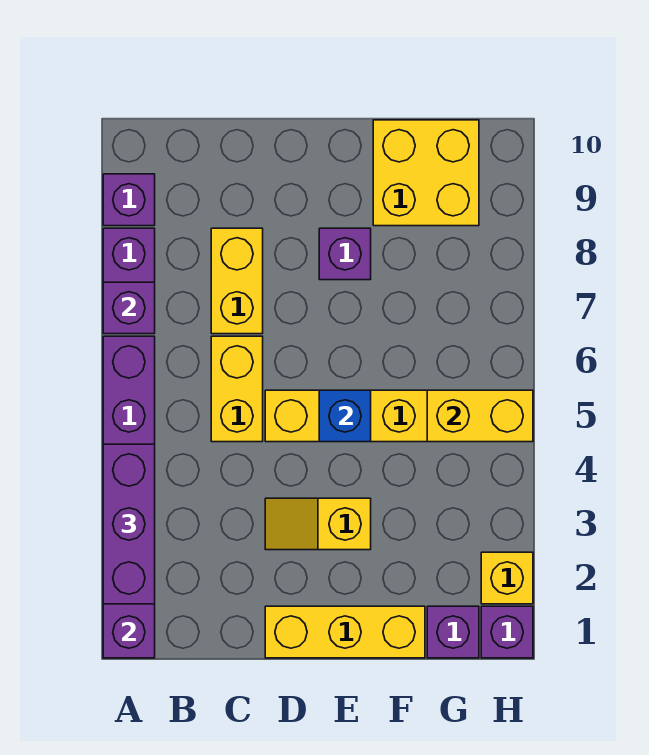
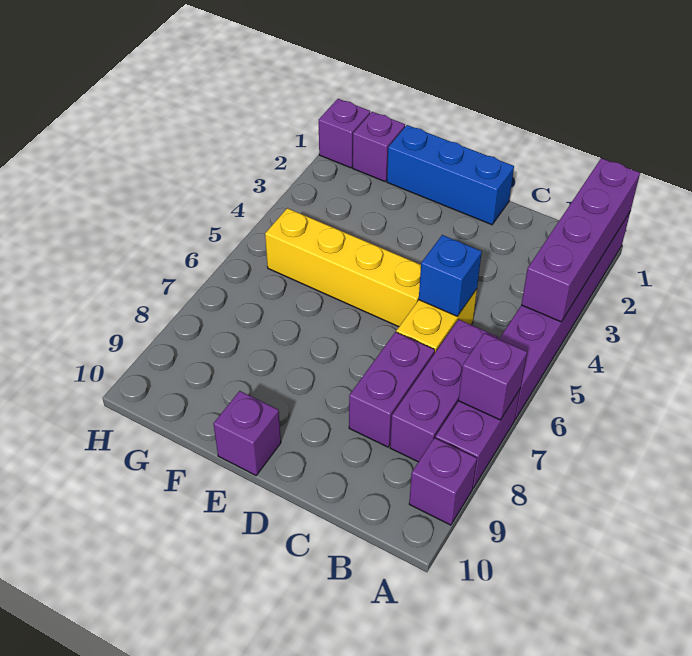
purple brick A2:A4 level 3 -> purple brick B6:B8 level 1
yellow brick C7:C8 level 1 -> purple brick C7:C8 level 1
yellow brick D1:F1 level 1 -> blue brick D1:F1 level 1
yellow slope D3:E3 level 1 top E -> none
blue brick E5 level 2 -> blue brick C5 level 2
purple brick E8 level 1 -> purple brick E10 level 1
yellow brick F9:G10 level 1 -> none
yellow brick G5:H5 level 2 -> none
yellow brick H2 level 1 -> none

